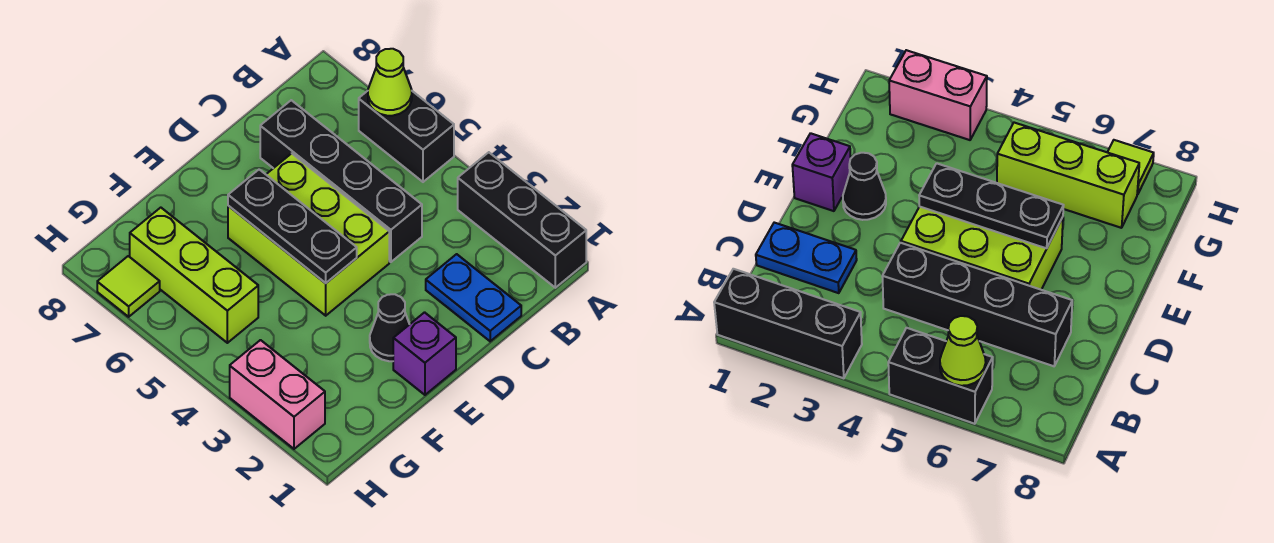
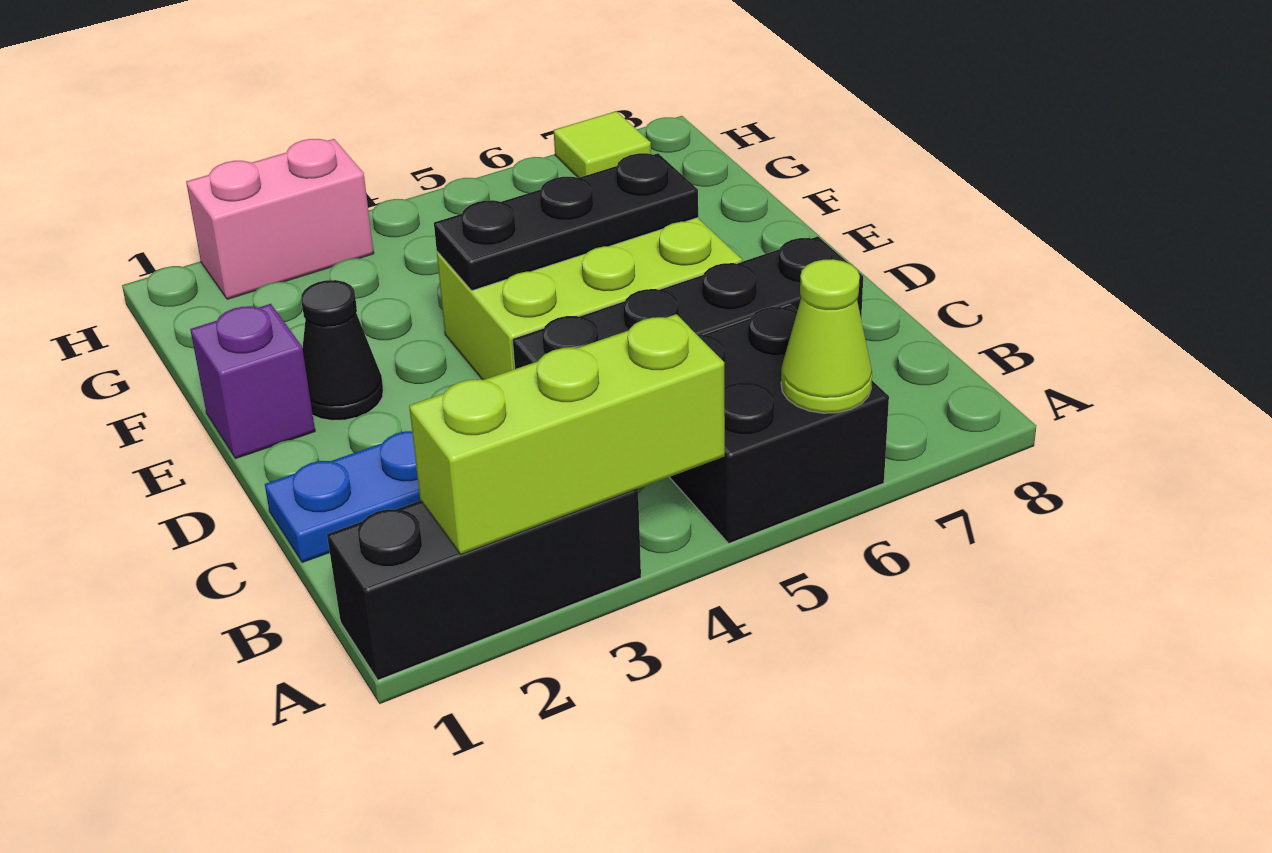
black brick A5:A6 level 1 -> black brick A5:B6 level 1
lime brick G5:G7 level 1 -> lime brick A2:A4 level 2

